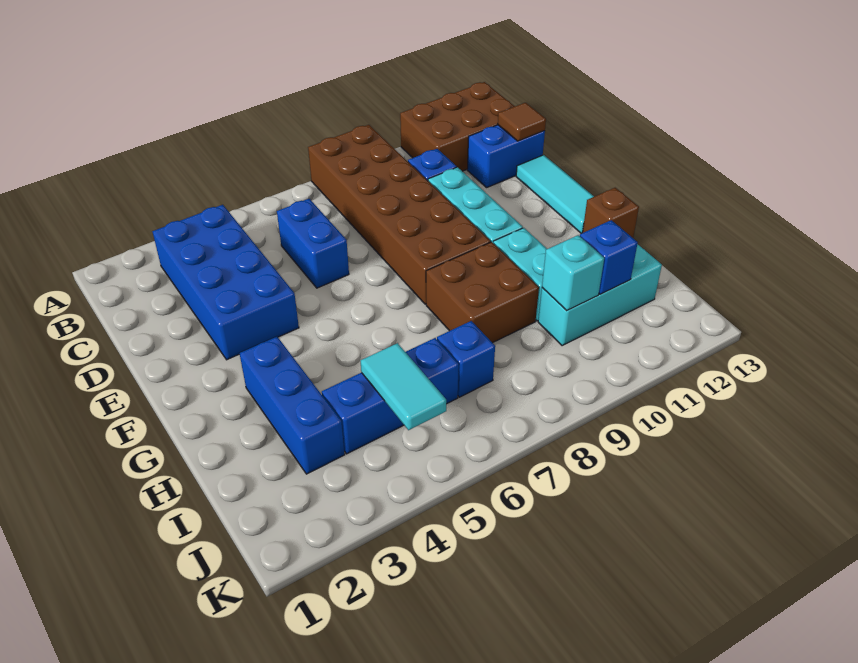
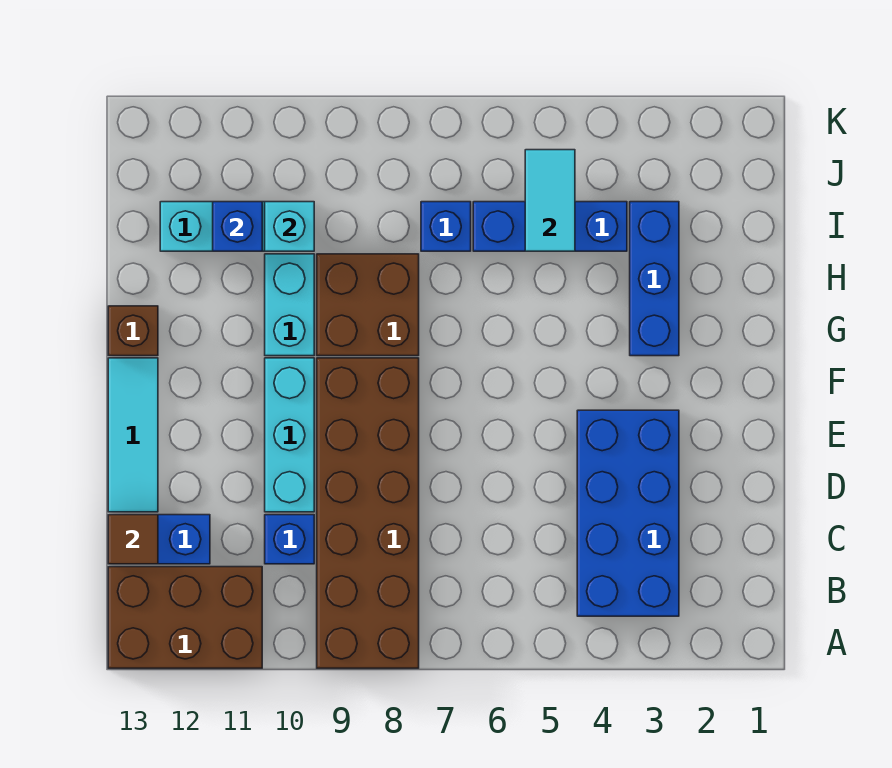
blue brick C6:D6 level 1 -> none

